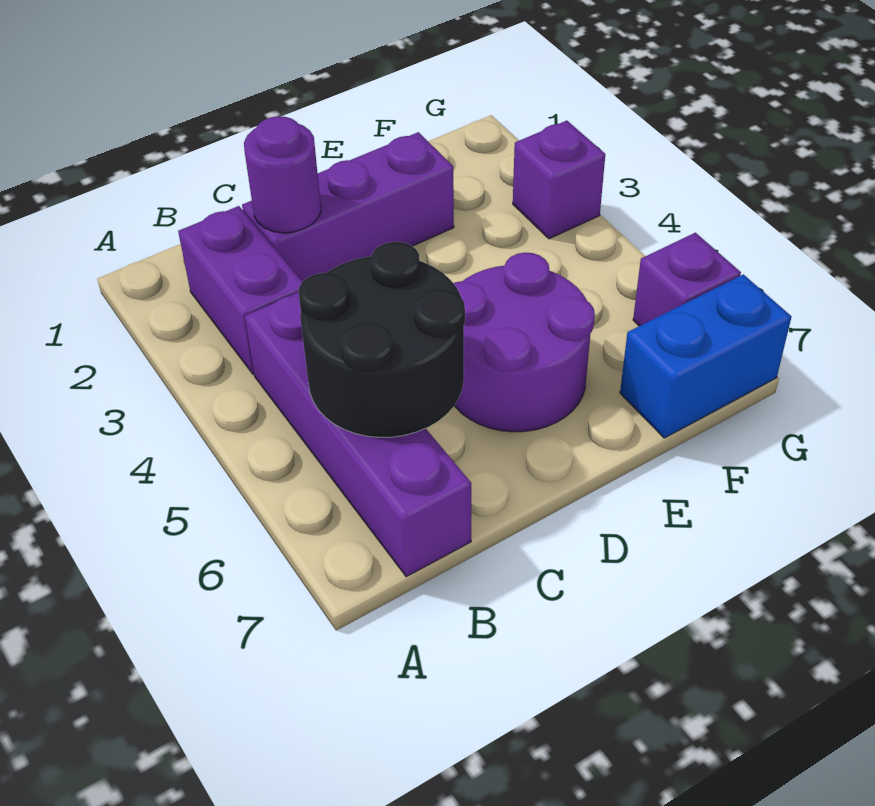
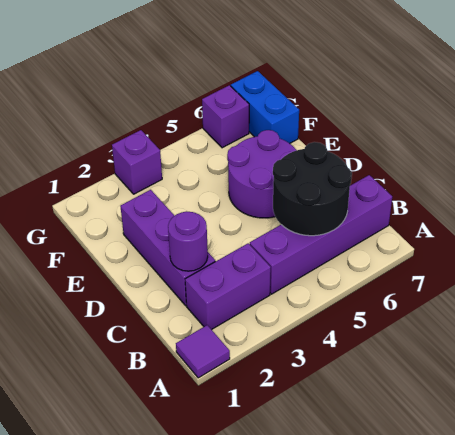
none -> purple tile A1 level 1

